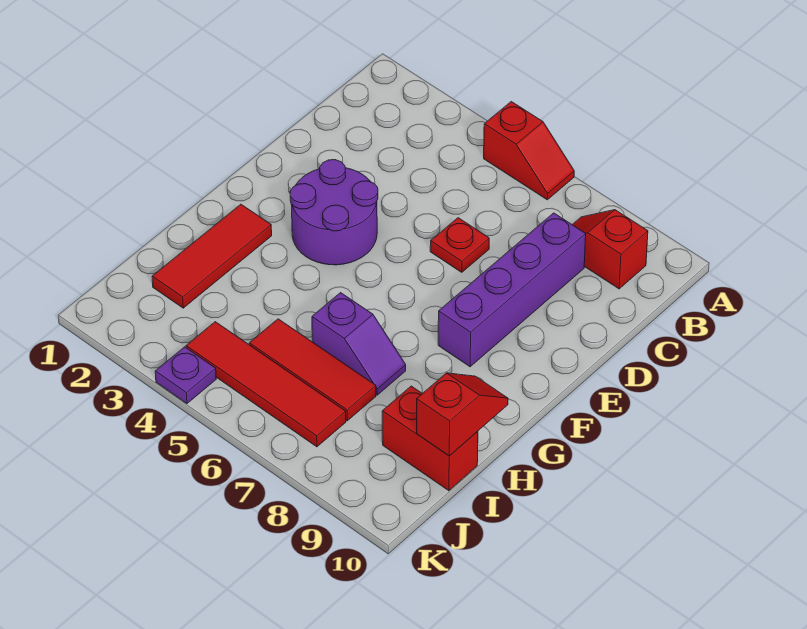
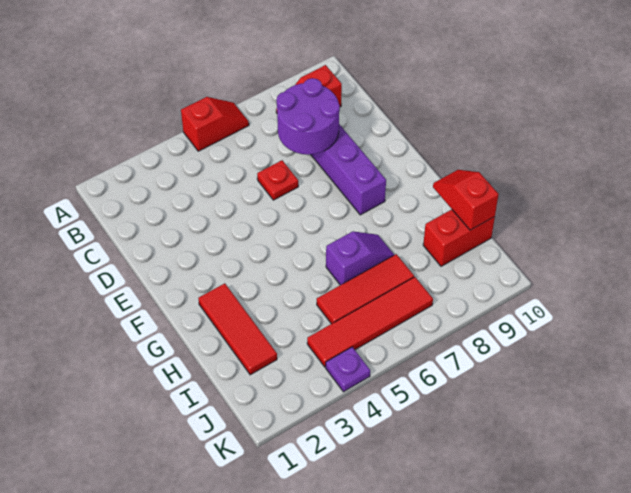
purple round brick E3:F4 level 1 -> purple round brick C7:D8 level 2

